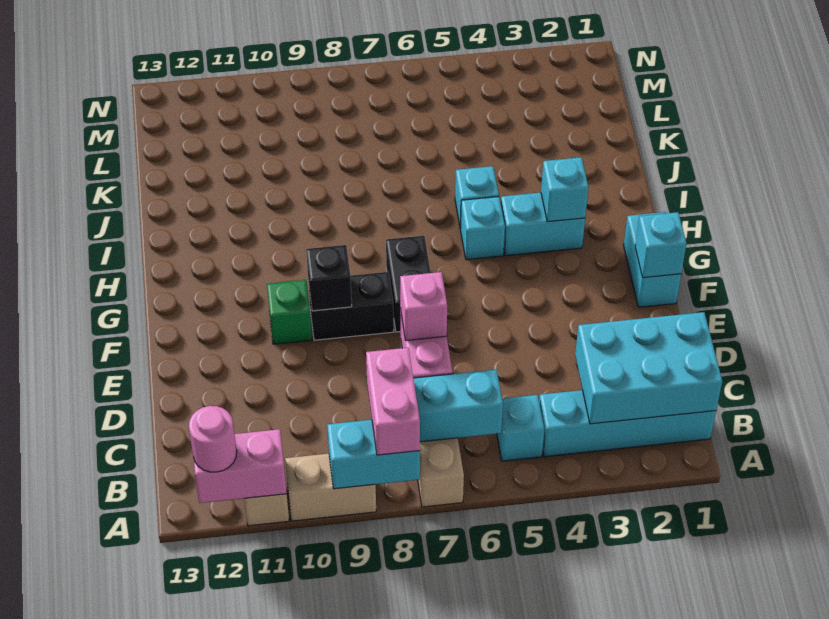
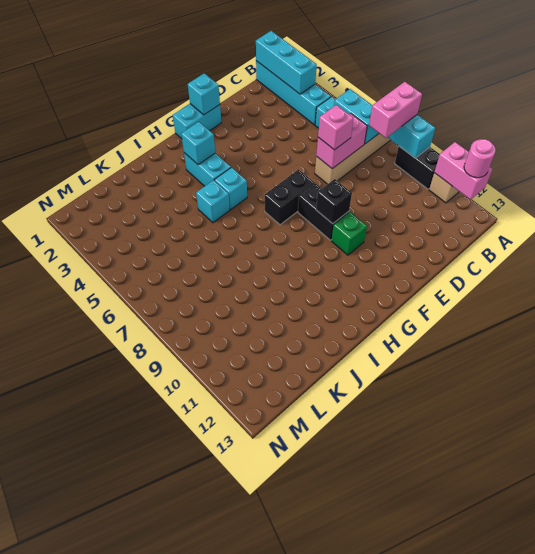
tan brick A9:A10 level 1 -> black brick A9:A10 level 1
cyan brick B1:C3 level 2 -> cyan brick B1:B3 level 2

